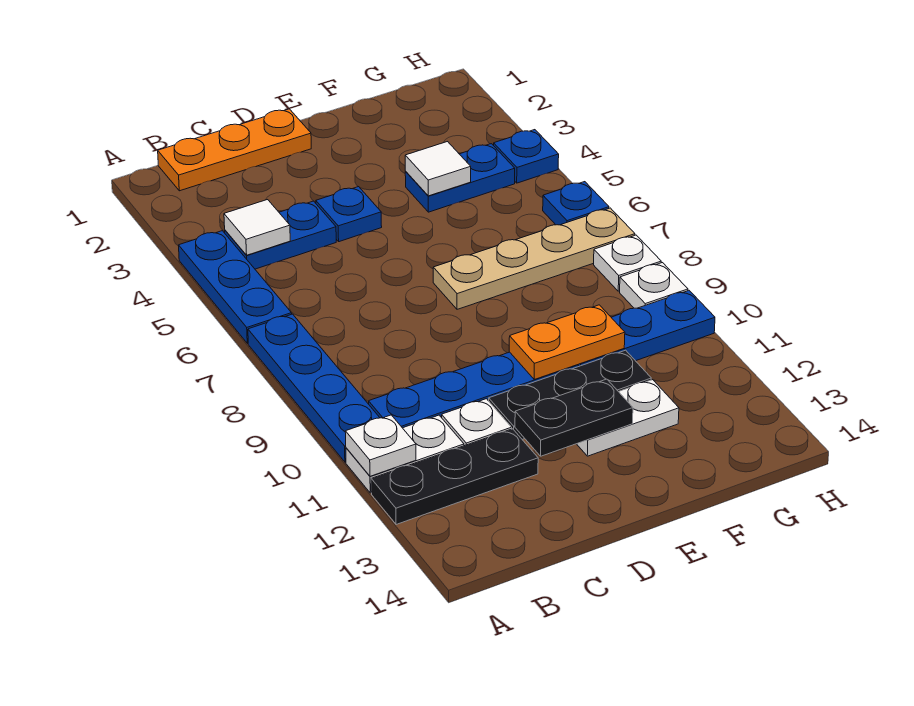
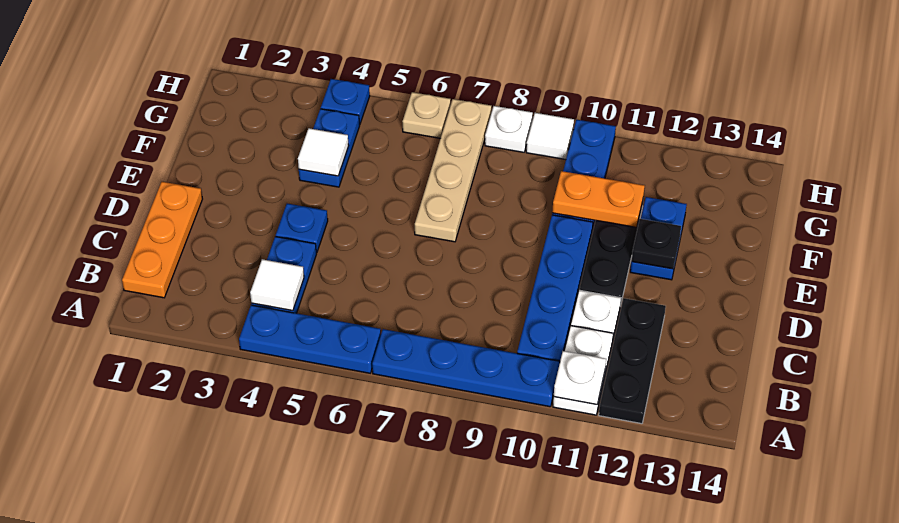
black plate D12:E12 level 2 -> black plate E12 level 2
orange plate E10:F10 level 2 -> orange plate F10:F11 level 2
white plate E12:F12 level 1 -> blue plate E12:F12 level 1
blue plate H6 level 1 -> tan plate H6 level 1
white plate H9 level 1 -> white tile H9 level 1

